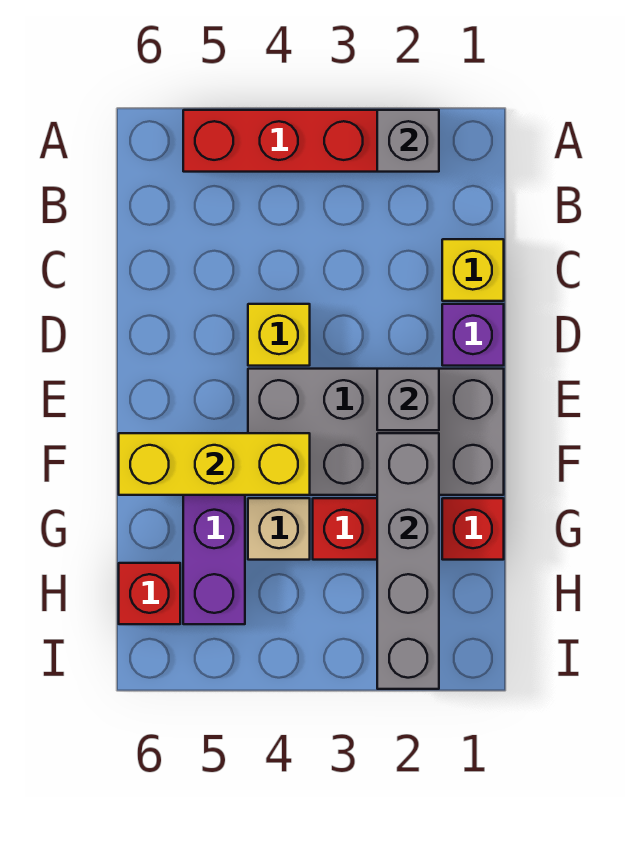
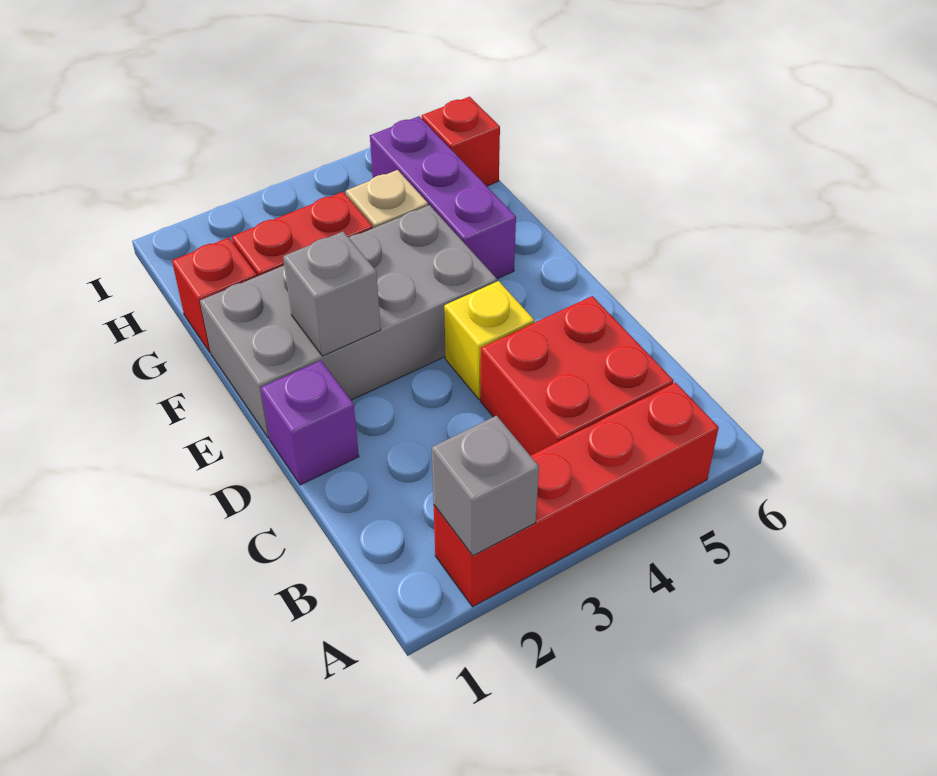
none -> red brick B4:C5 level 1
yellow brick C1 level 1 -> none
grey brick F2:I2 level 2 -> none
yellow brick F4:F6 level 2 -> none

